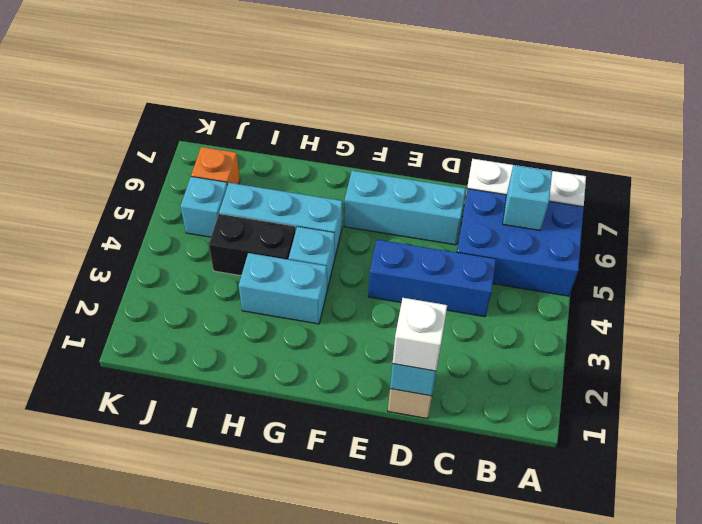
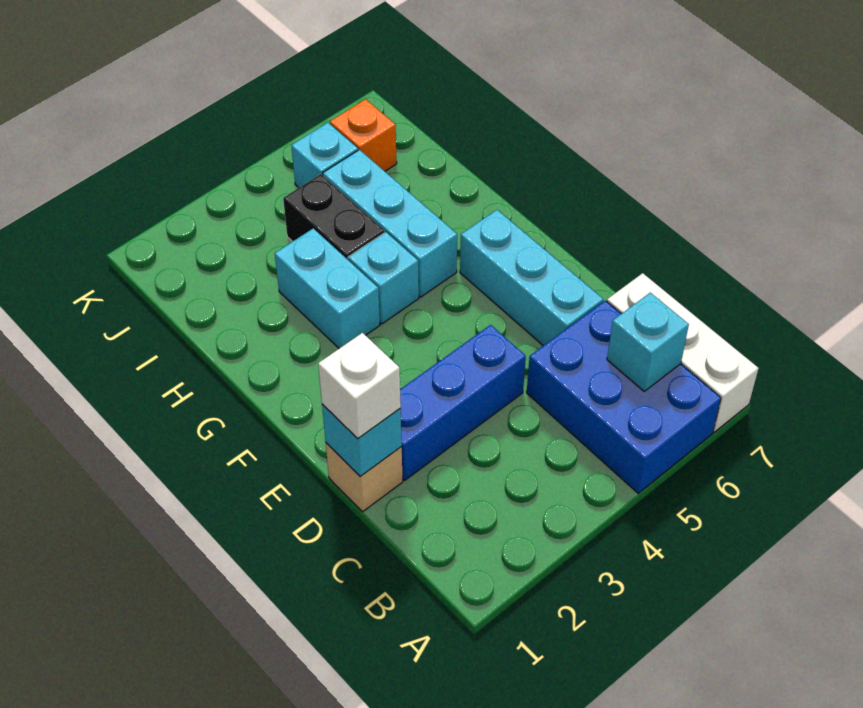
blue brick C4:E4 level 1 -> blue brick D2:D4 level 1

